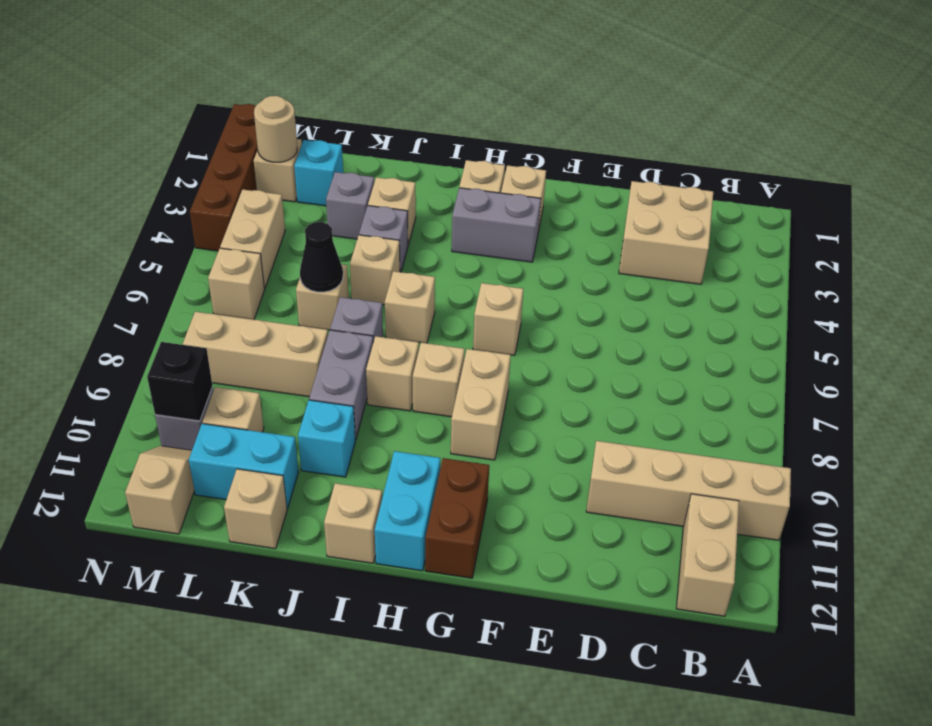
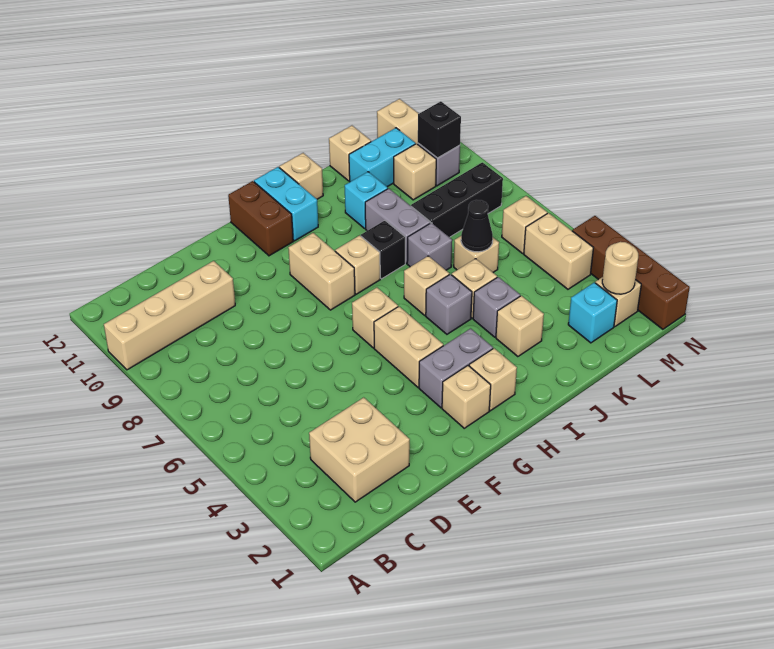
tan brick B11:B12 level 1 -> tan brick G4:G5 level 1
tan brick I8 level 1 -> black brick I8 level 1
grey brick K3 level 1 -> grey brick I5 level 1
tan brick K8:M8 level 1 -> black brick K8:M8 level 1

